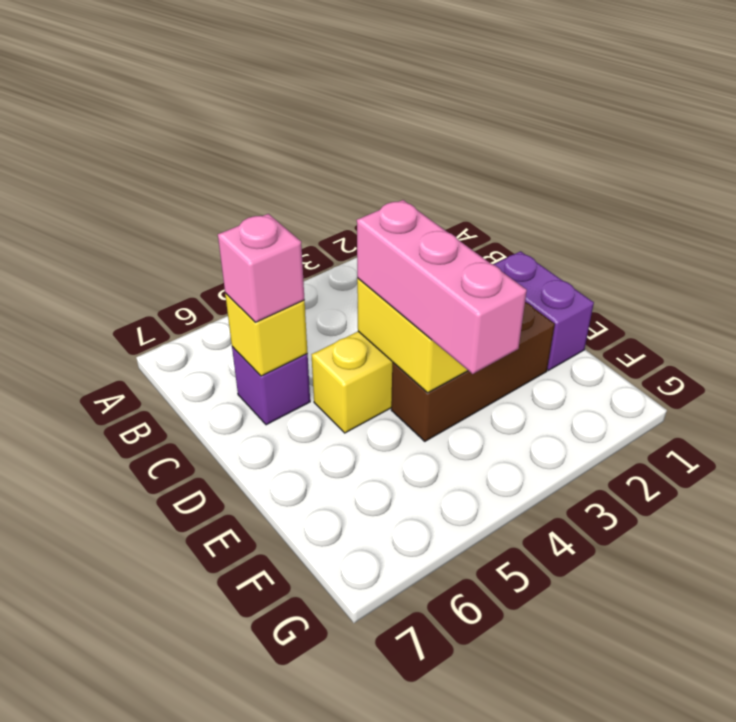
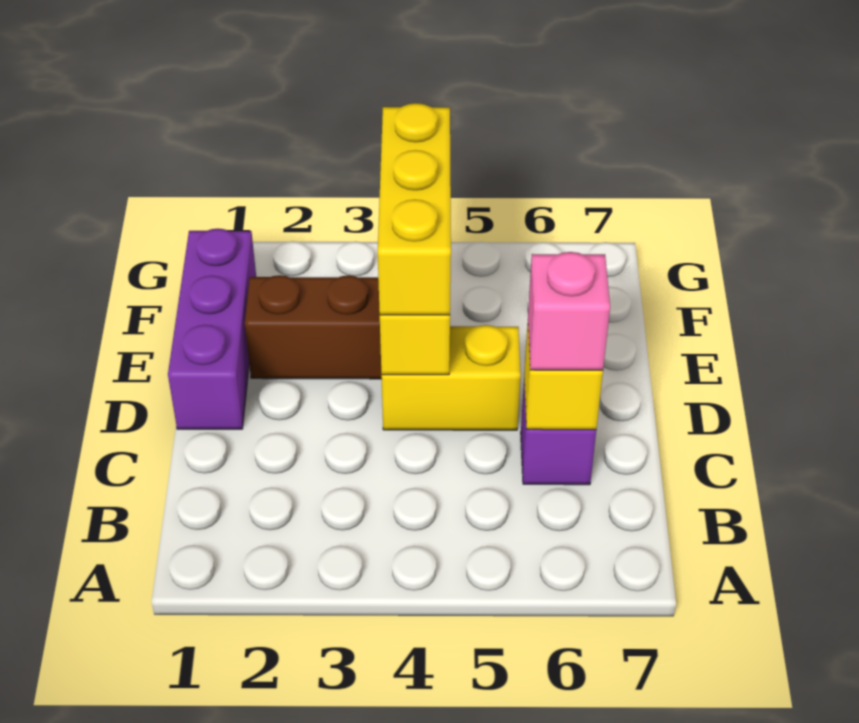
purple brick D1:E1 level 1 -> purple brick D1:F1 level 1
pink brick D4:F4 level 3 -> yellow brick D4:F4 level 3

